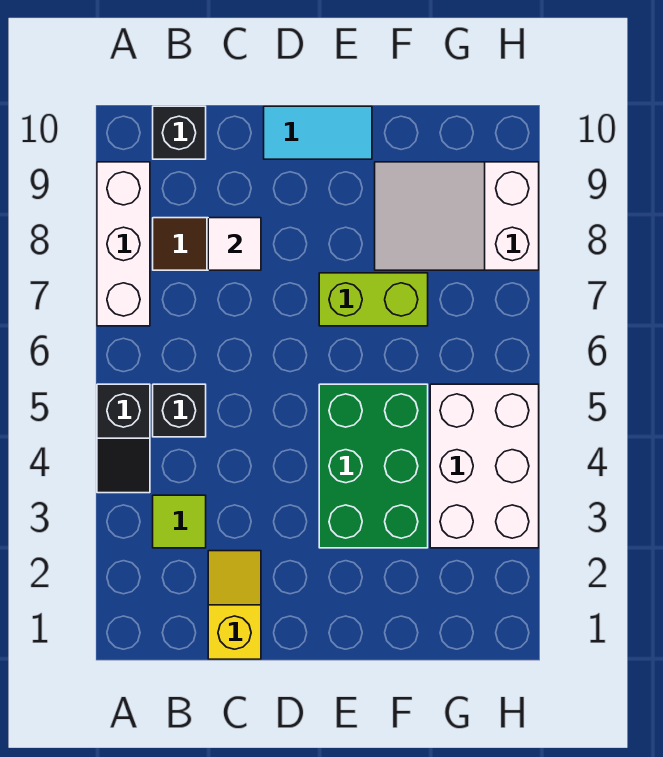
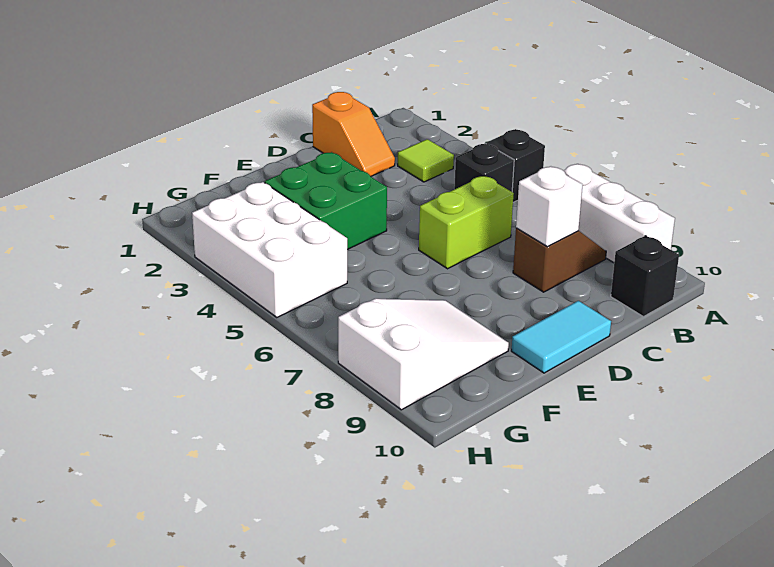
yellow slope C1:C2 level 1 top 1 -> orange slope C1:C2 level 1 top 1
white tile C8 level 2 -> white brick C8 level 2
green brick E3:F5 level 1 -> green brick E3:F4 level 1
lime brick E7:F7 level 1 -> lime brick C6:D6 level 1

